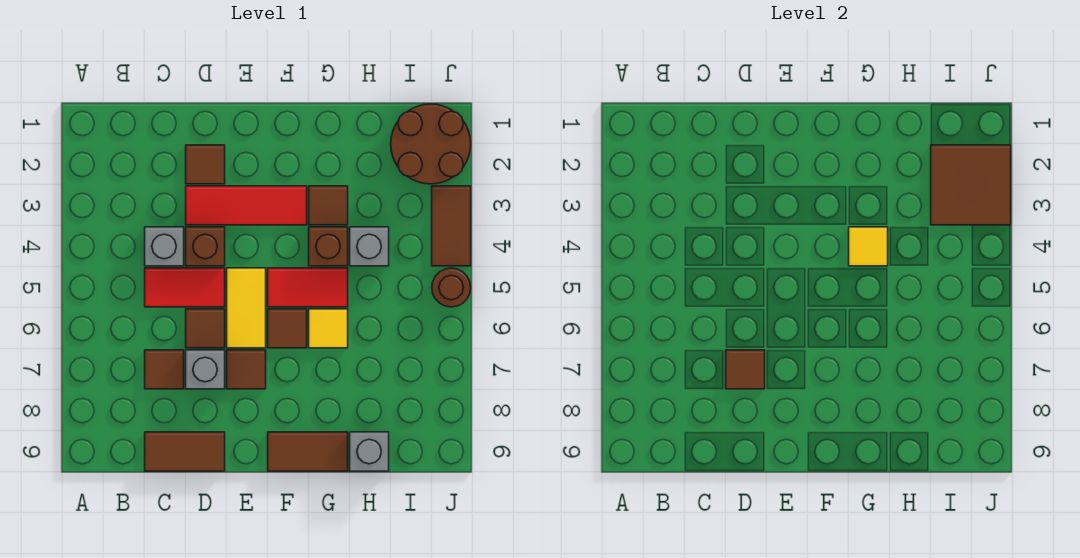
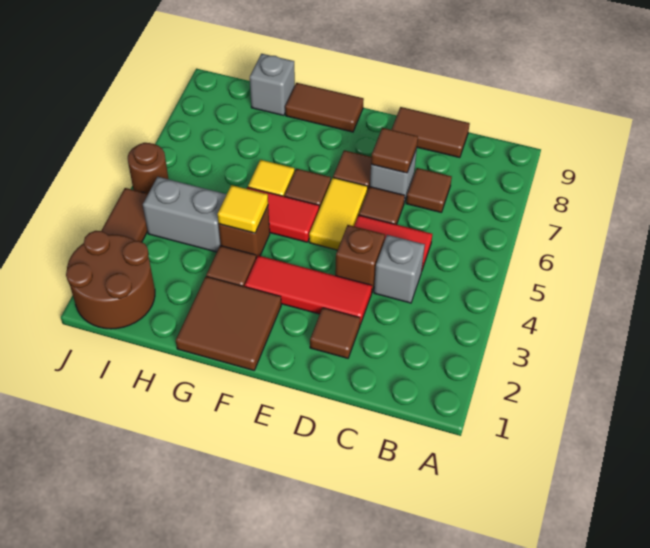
grey brick H4 level 1 -> grey brick H4:I4 level 1
brown tile I2:J3 level 2 -> brown tile F1:G2 level 1

